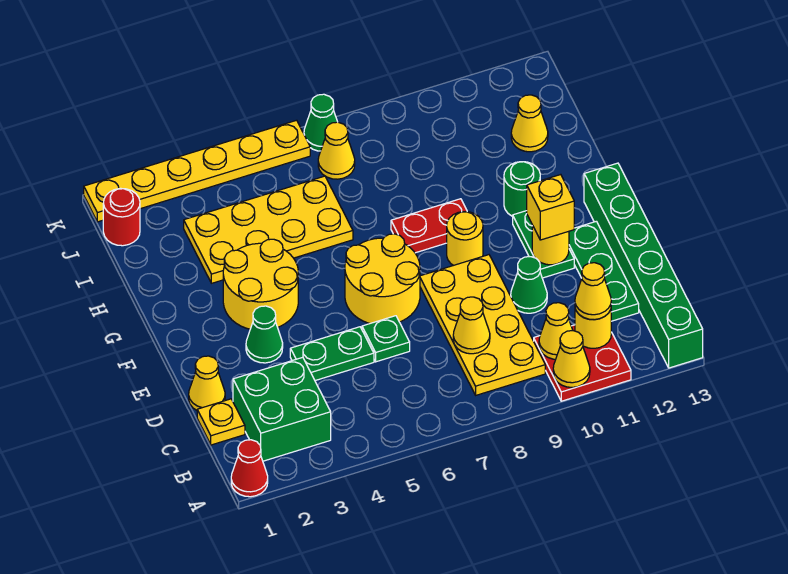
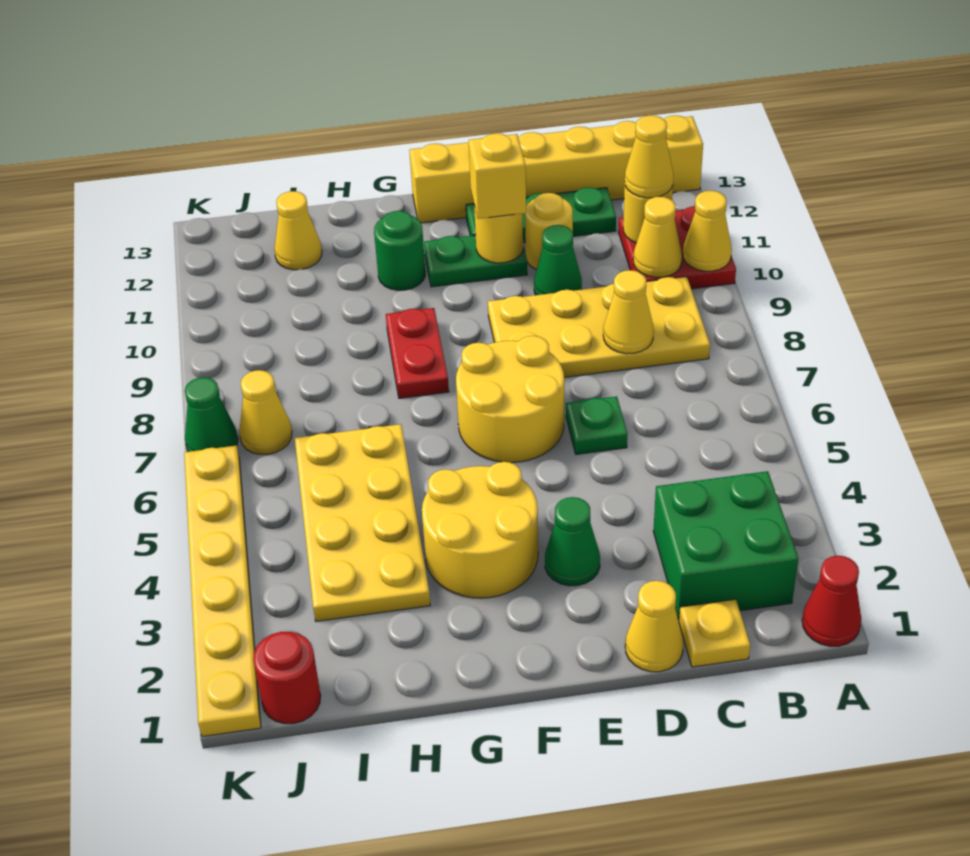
green brick A13:F13 level 1 -> yellow brick A13:F13 level 1
green plate D4:D5 level 1 -> none
yellow round brick F9 level 1 -> yellow round brick D11 level 1

